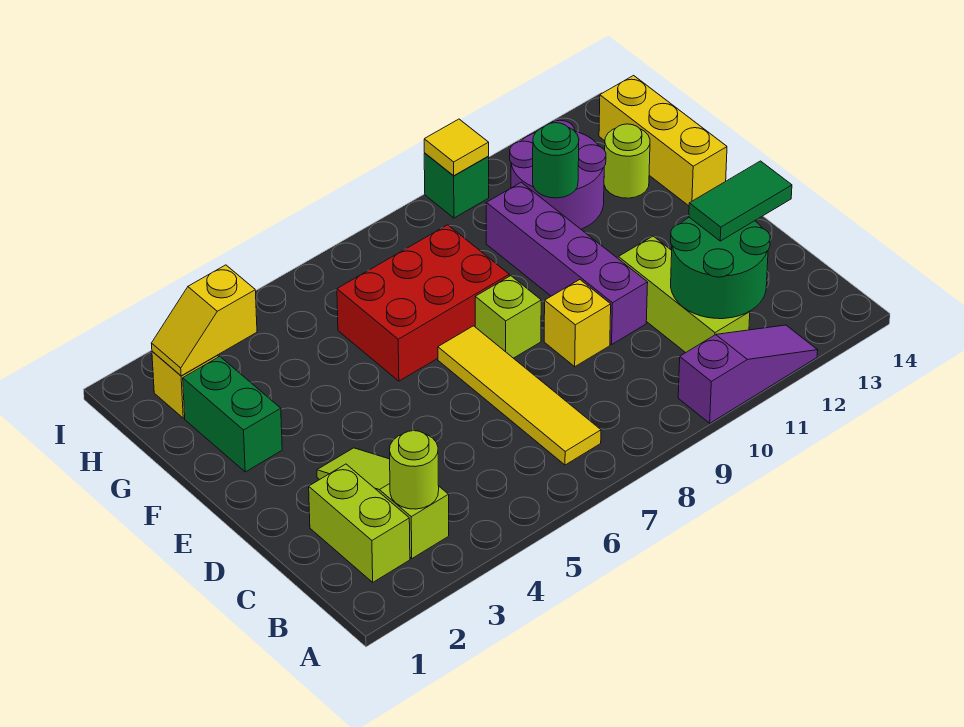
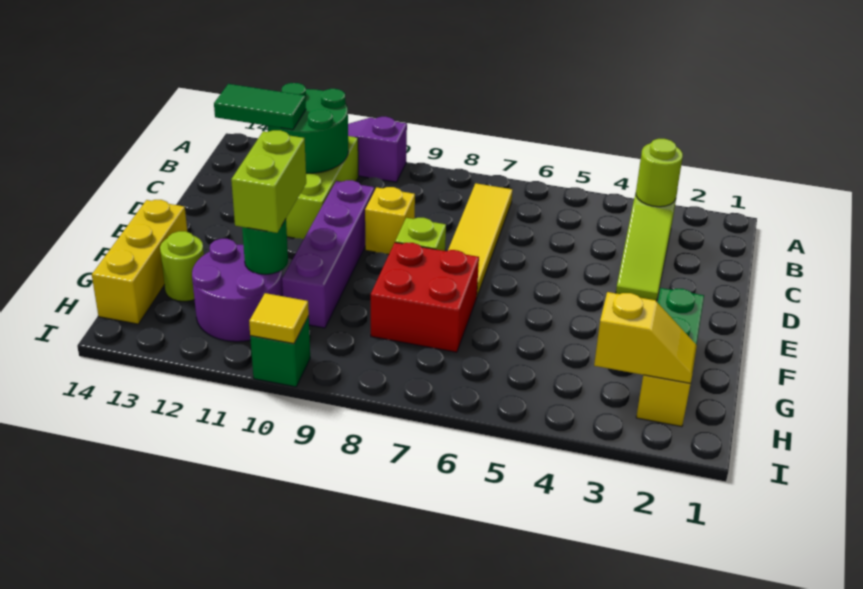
lime brick B2:C2 level 1 -> lime brick F11:G11 level 3
red brick F6:G8 level 1 -> red brick F7:G8 level 1

